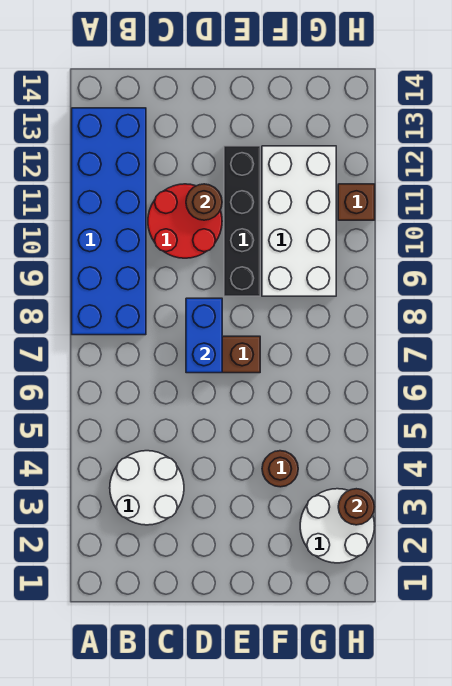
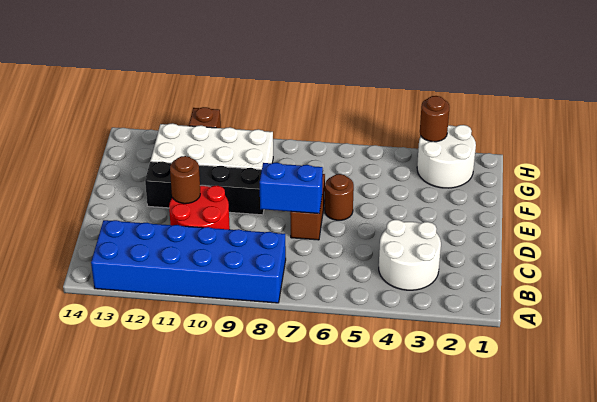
brown round brick F4 level 1 -> brown round brick E6 level 1

